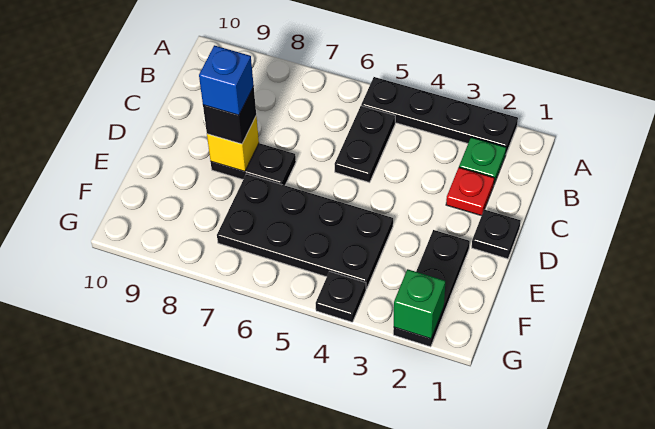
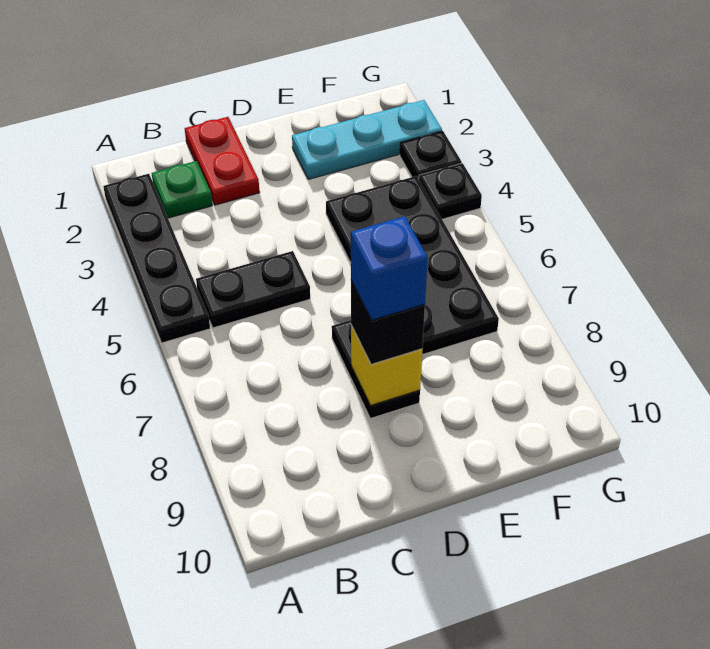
red plate C2 level 1 -> red plate C1:C2 level 1
black plate D1 level 1 -> black plate G3 level 1
black plate E2:G2 level 1 -> cyan plate E2:G2 level 1
green brick G2 level 2 -> none

